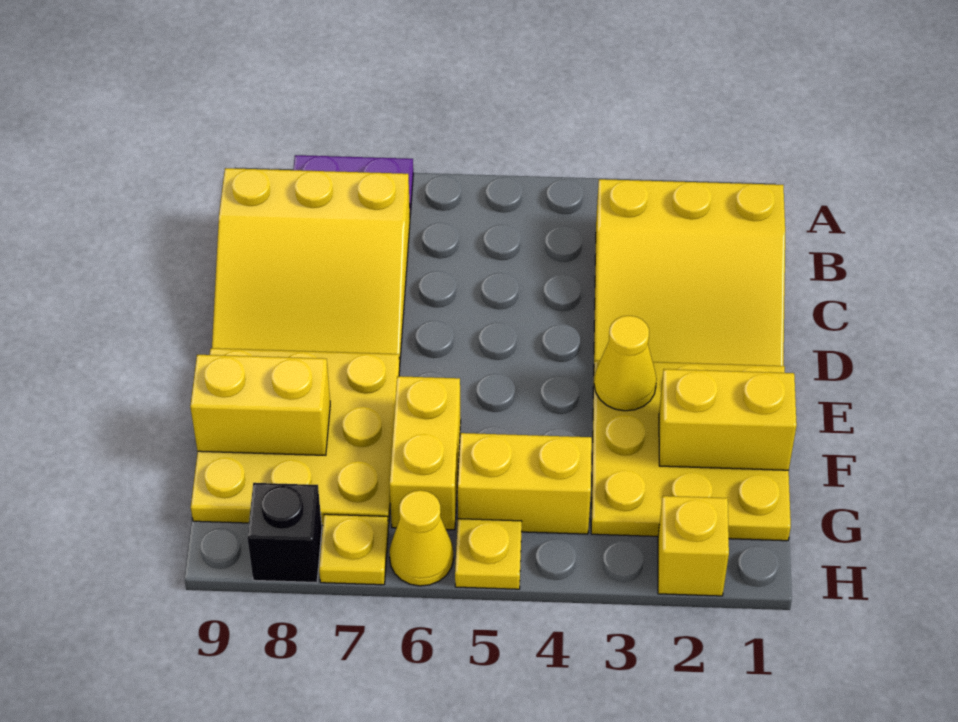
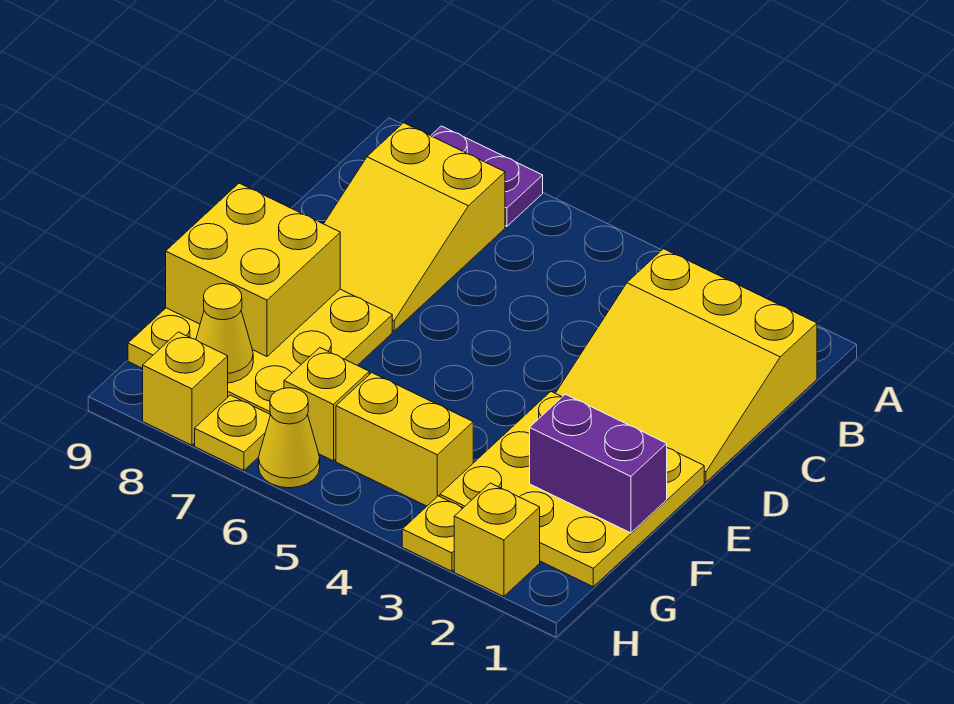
yellow slope B7:D9 level 1 top B -> yellow slope B7:D8 level 1 top B
yellow cone E3 level 2 -> yellow cone G8 level 2
yellow brick F1:F2 level 2 -> purple brick F1:F2 level 2
yellow brick F6:G6 level 1 -> yellow brick G6 level 1
yellow brick F8:F9 level 2 -> yellow brick E8:F9 level 2
yellow plate H5 level 1 -> yellow plate H3 level 1
black brick H8 level 1 -> yellow brick H8 level 1

